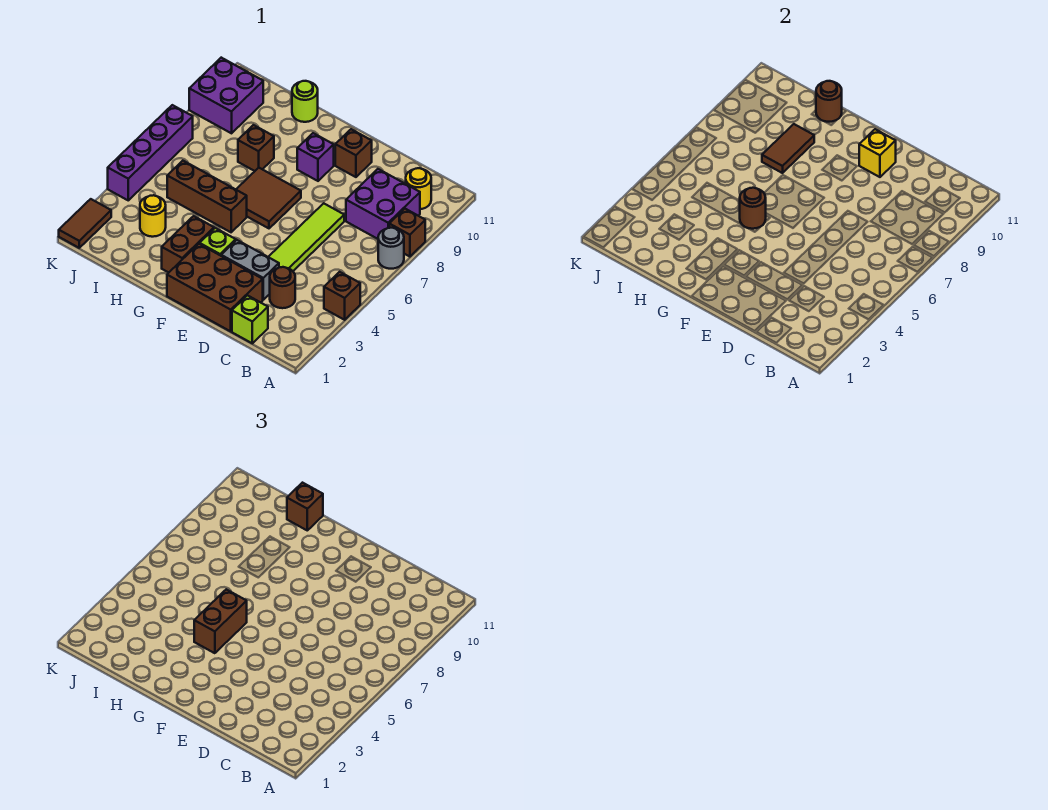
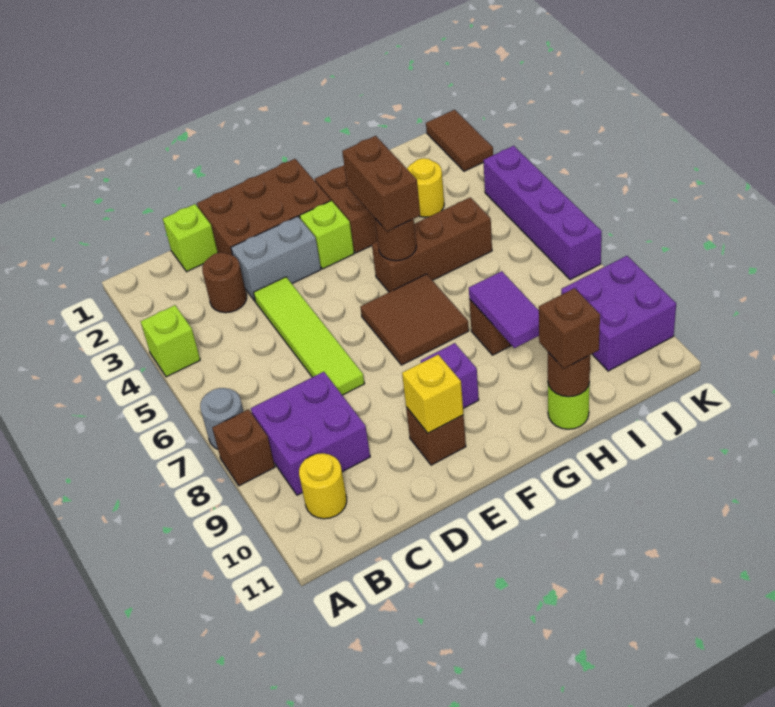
brown brick A4 level 1 -> lime brick A4 level 1
brown tile H8:H9 level 2 -> purple tile H8:H9 level 2

